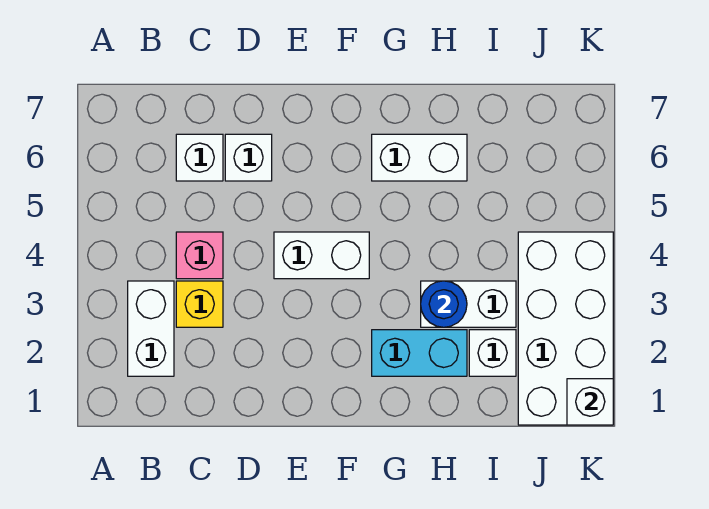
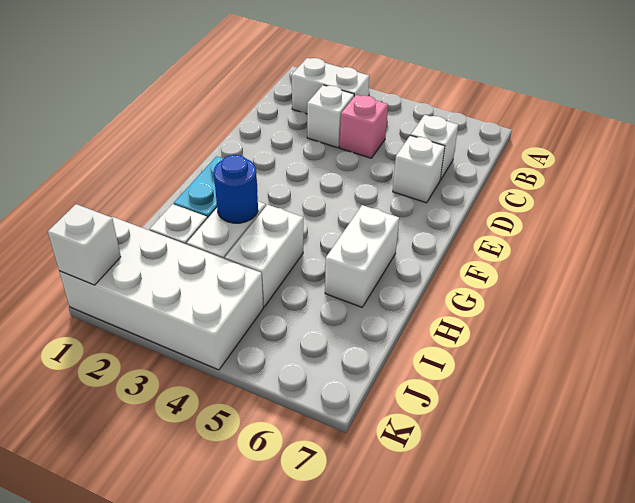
yellow brick C3 level 1 -> white brick C3 level 1
white brick E4:F4 level 1 -> white brick H4:I4 level 1

